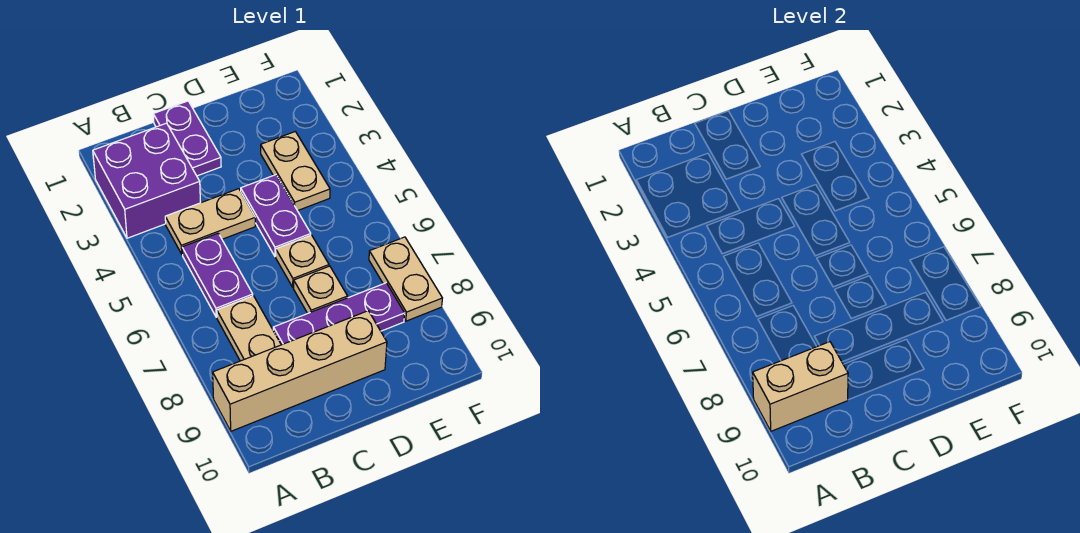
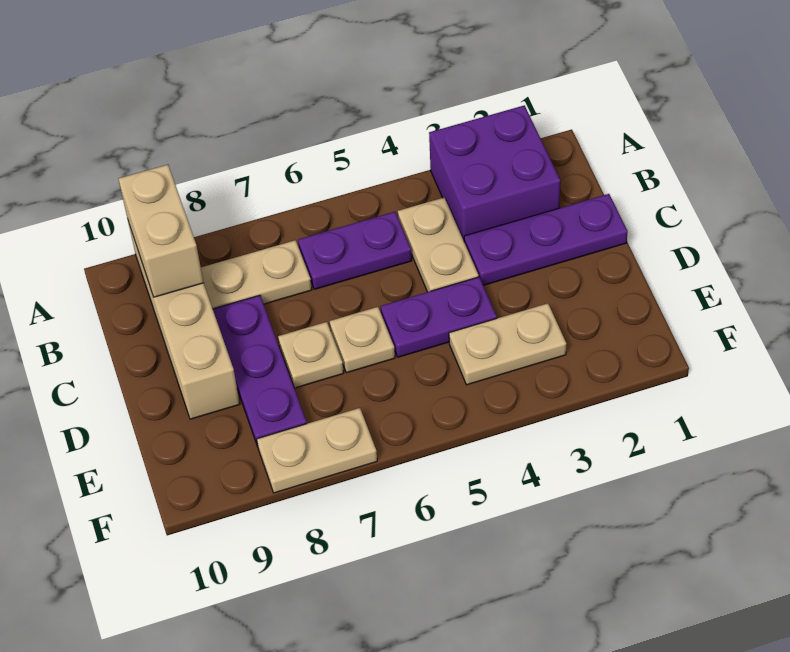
purple plate C1:C2 level 1 -> purple plate C1:C3 level 1

